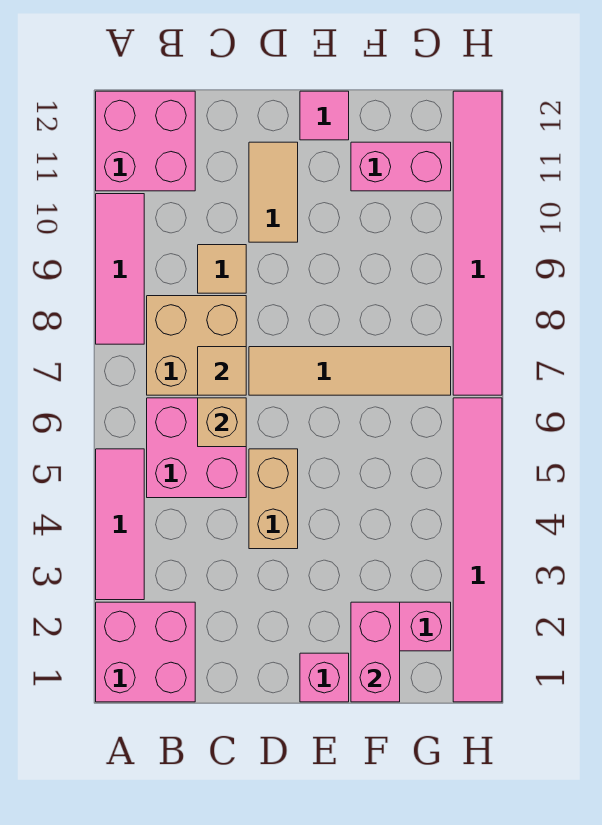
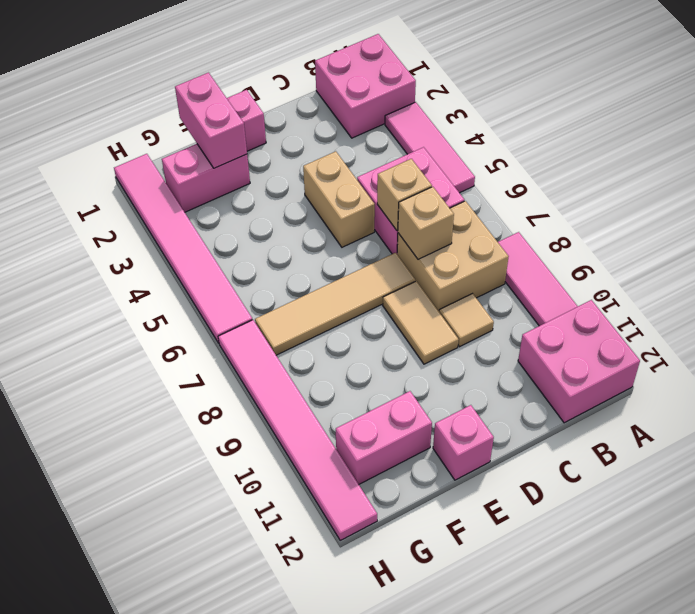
tan tile C7 level 2 -> tan brick C7 level 2
tan tile D10:D11 level 1 -> tan tile D8:D9 level 1
pink tile E12 level 1 -> pink brick E12 level 1

